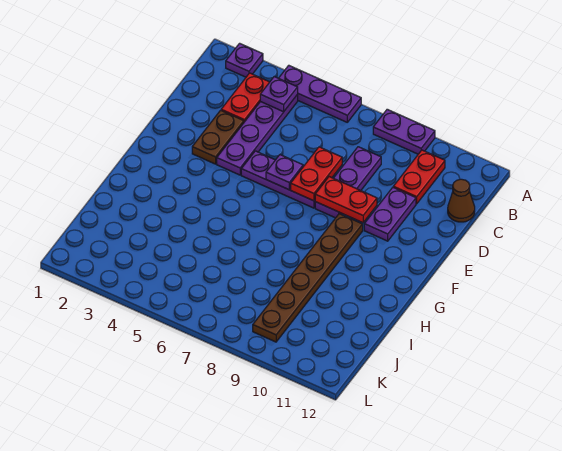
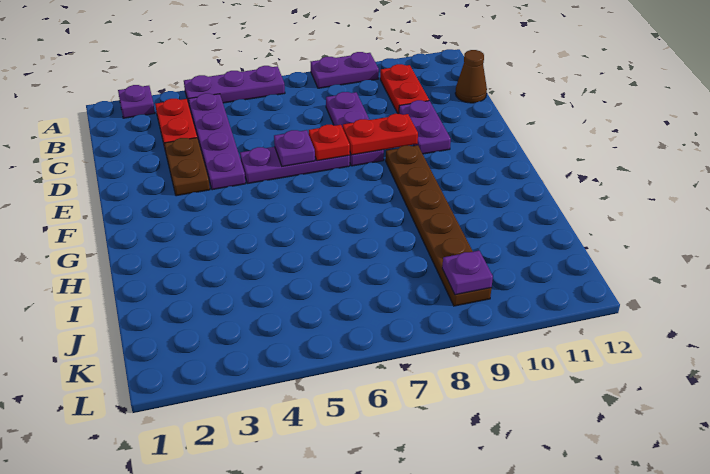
purple plate B4 level 2 -> purple plate K9 level 2
red plate D7:E7 level 2 -> red plate E7 level 2

